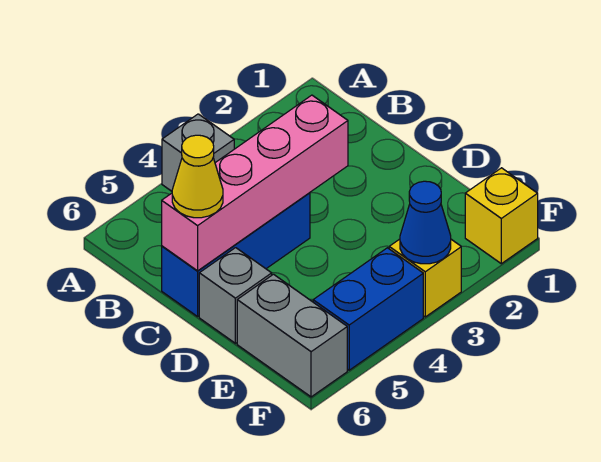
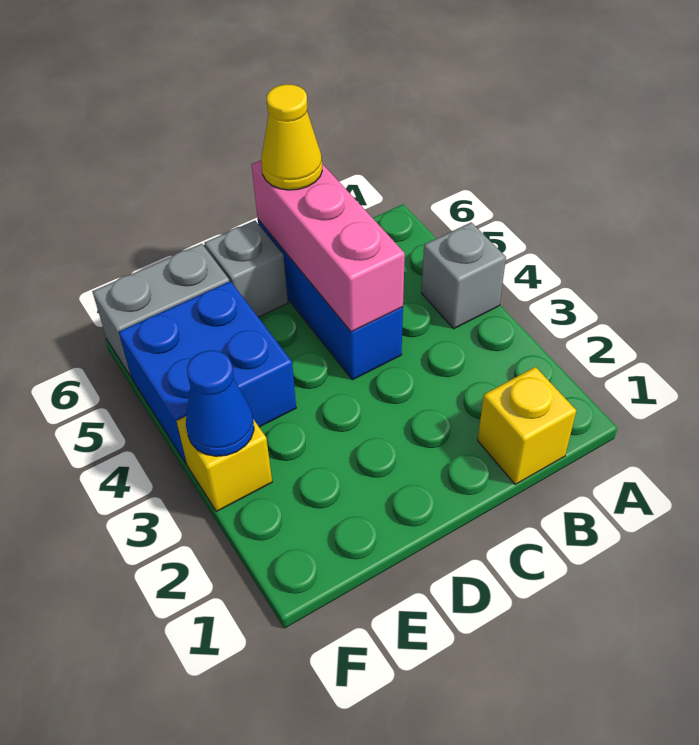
pink brick C3:C6 level 2 -> pink brick C4:C6 level 2
yellow brick F1 level 1 -> yellow brick B1 level 1
blue brick F4:F5 level 1 -> blue brick E4:F5 level 1

